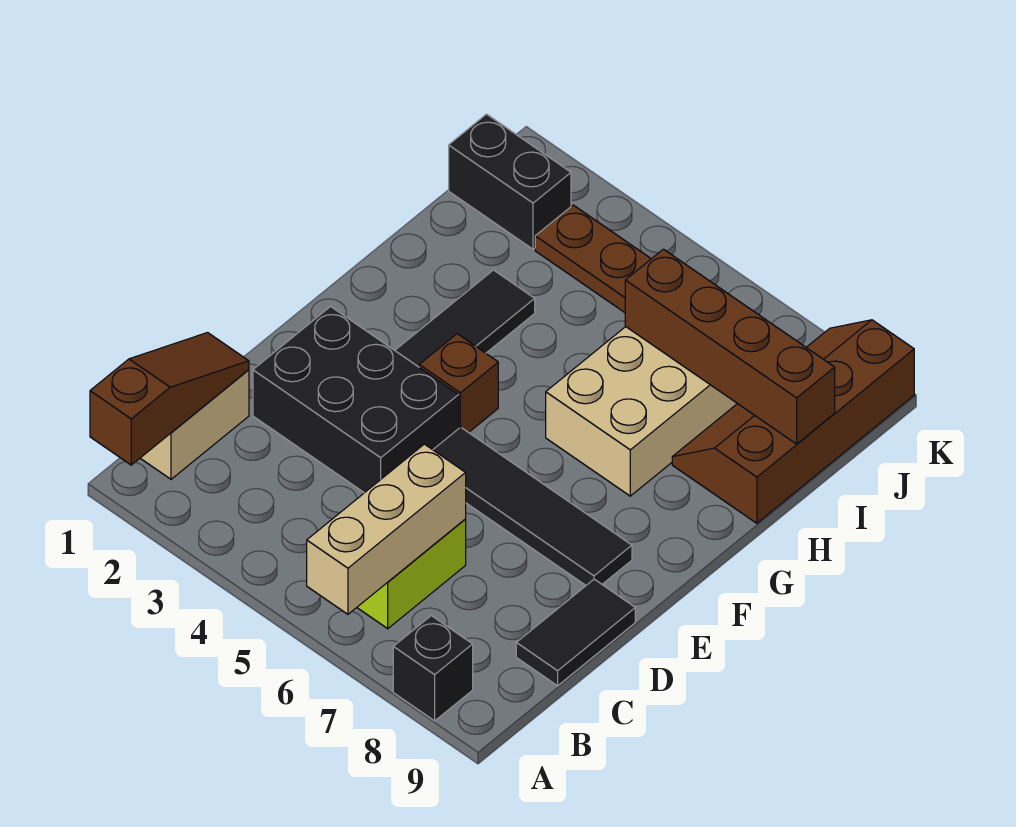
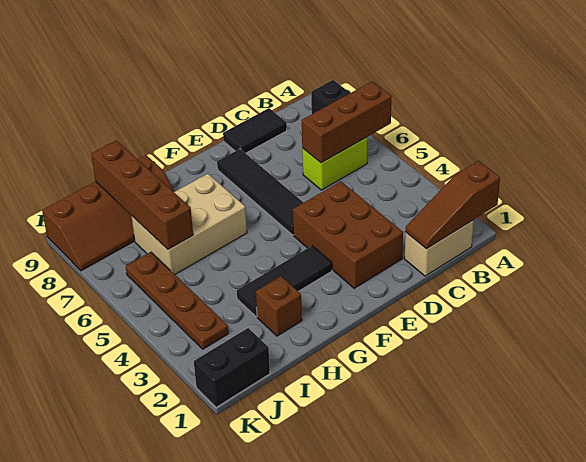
tan brick A6:C6 level 2 -> brown brick A6:C6 level 2
black brick D2:E4 level 1 -> brown brick D2:E4 level 1
brown brick F4 level 1 -> brown brick H2 level 1
black brick J1:J2 level 1 -> black brick J1:K1 level 1

